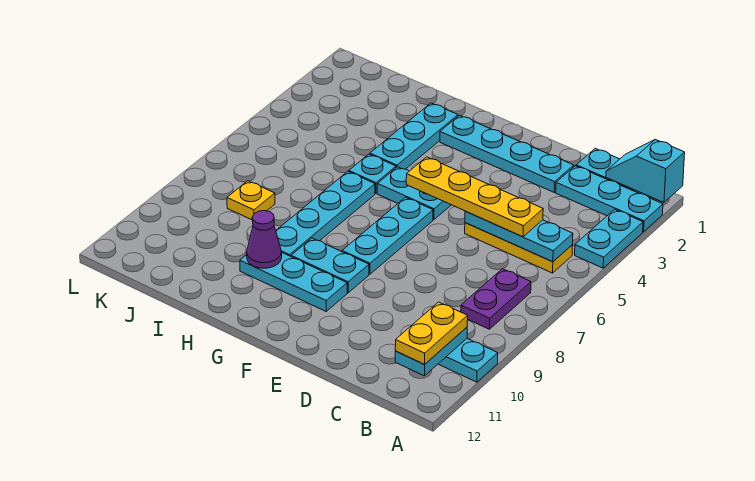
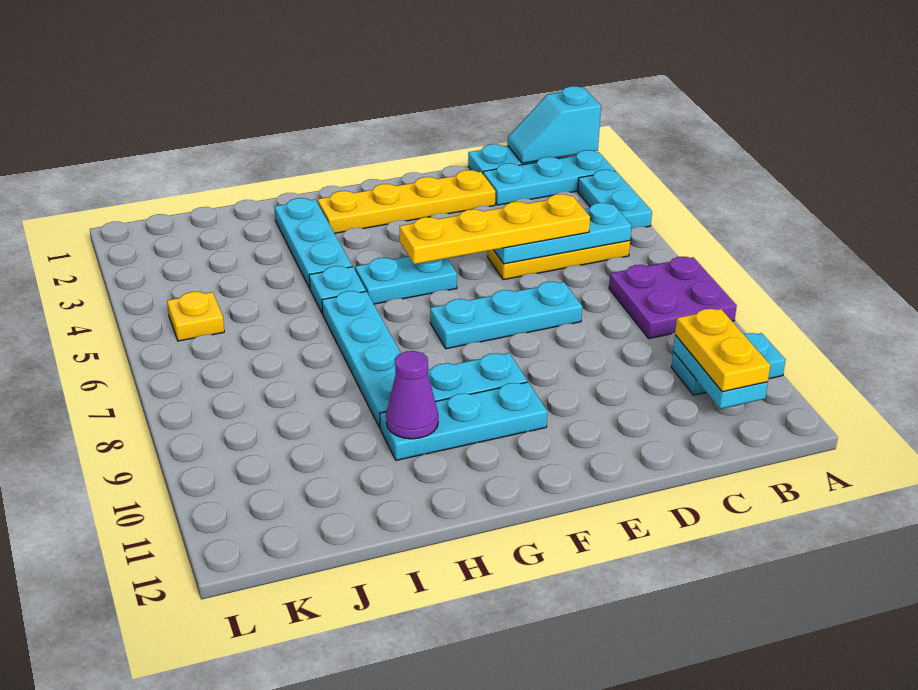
purple plate B7:B8 level 1 -> purple plate A7:B8 level 1
cyan plate D2:G2 level 1 -> yellow plate D2:G2 level 1
cyan plate F6:F8 level 1 -> cyan plate D7:F7 level 1
yellow plate J8 level 1 -> yellow plate K5 level 1

